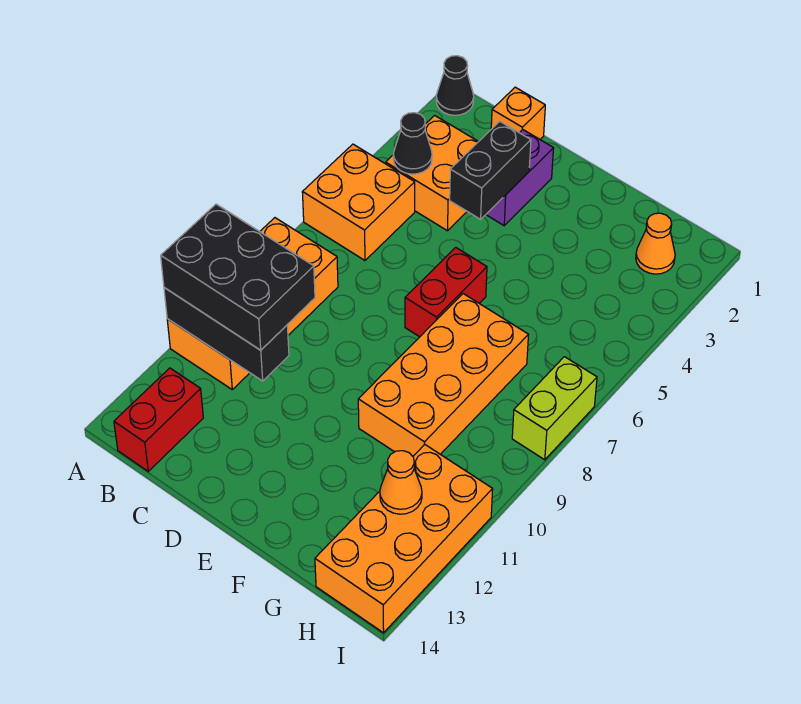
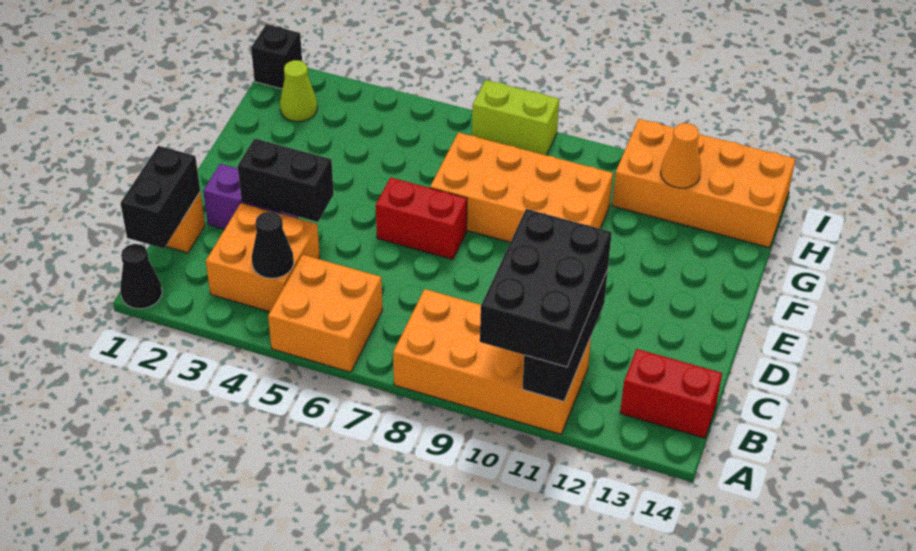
none -> black brick B1:C1 level 2
orange cone H2 level 1 -> lime cone H2 level 1
none -> black brick I1 level 1

